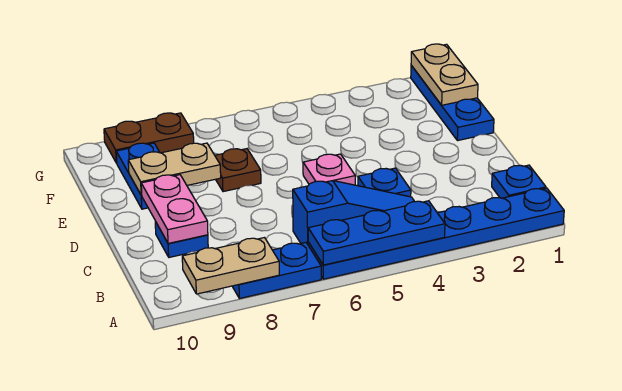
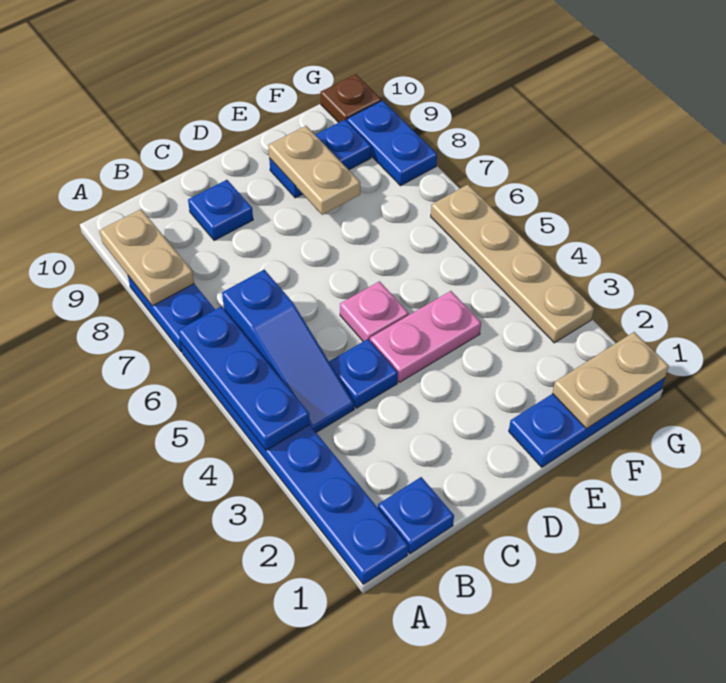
pink plate C9:D9 level 2 -> pink plate D4:E4 level 1
brown plate E7 level 1 -> brown plate G10 level 1
none -> tan plate G3:G6 level 1
brown plate G8:G9 level 1 -> blue plate G8:G9 level 1

